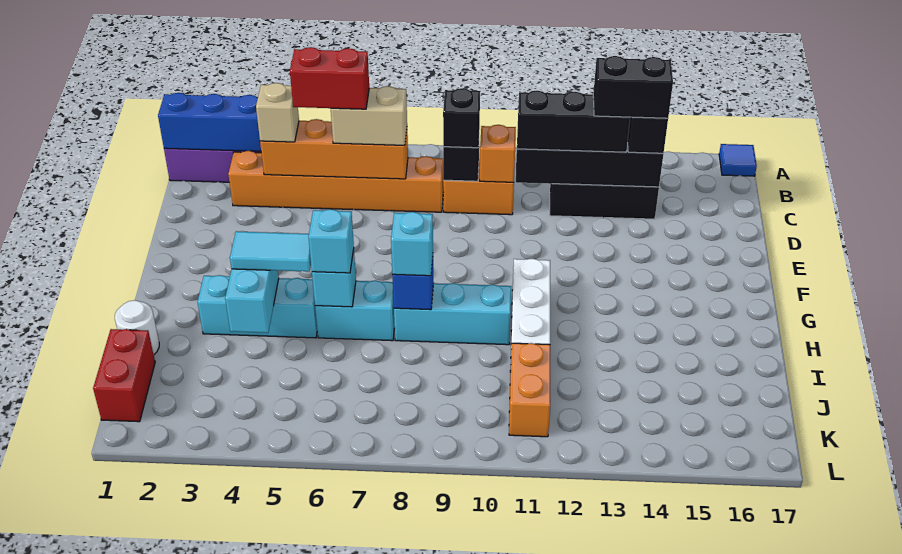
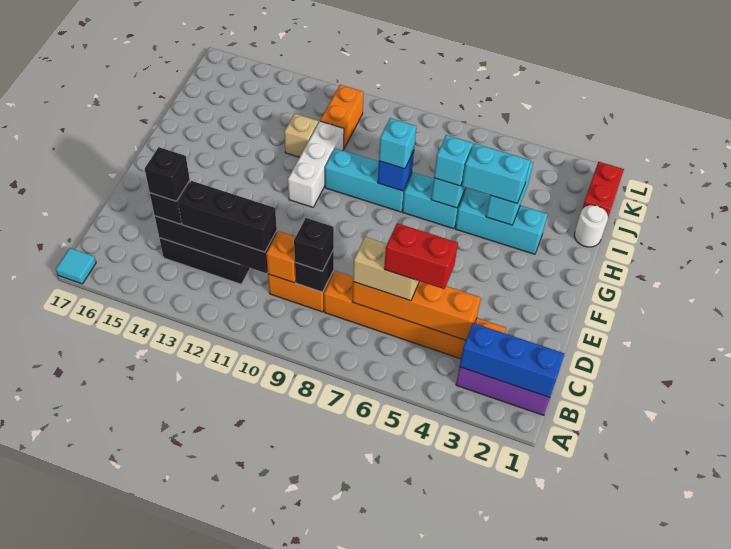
blue tile A17 level 1 -> cyan tile A17 level 1
tan brick C4 level 3 -> tan brick I12 level 1
black brick C13:C14 level 4 -> black brick C14 level 4
cyan tile H4:H5 level 3 -> cyan brick H4:H5 level 3

